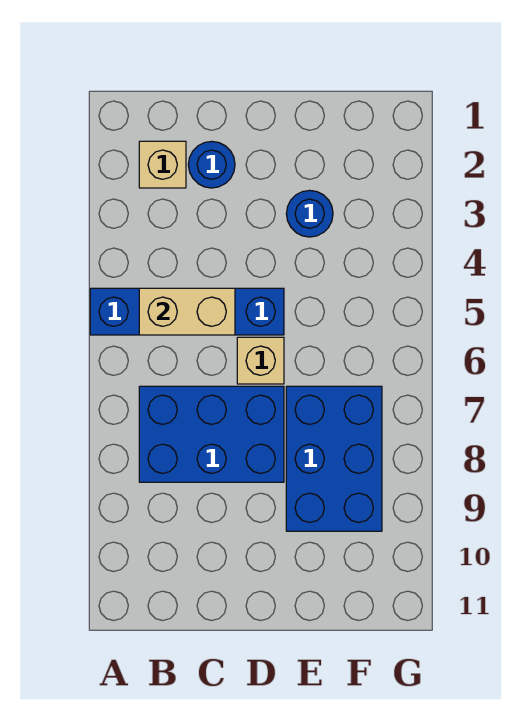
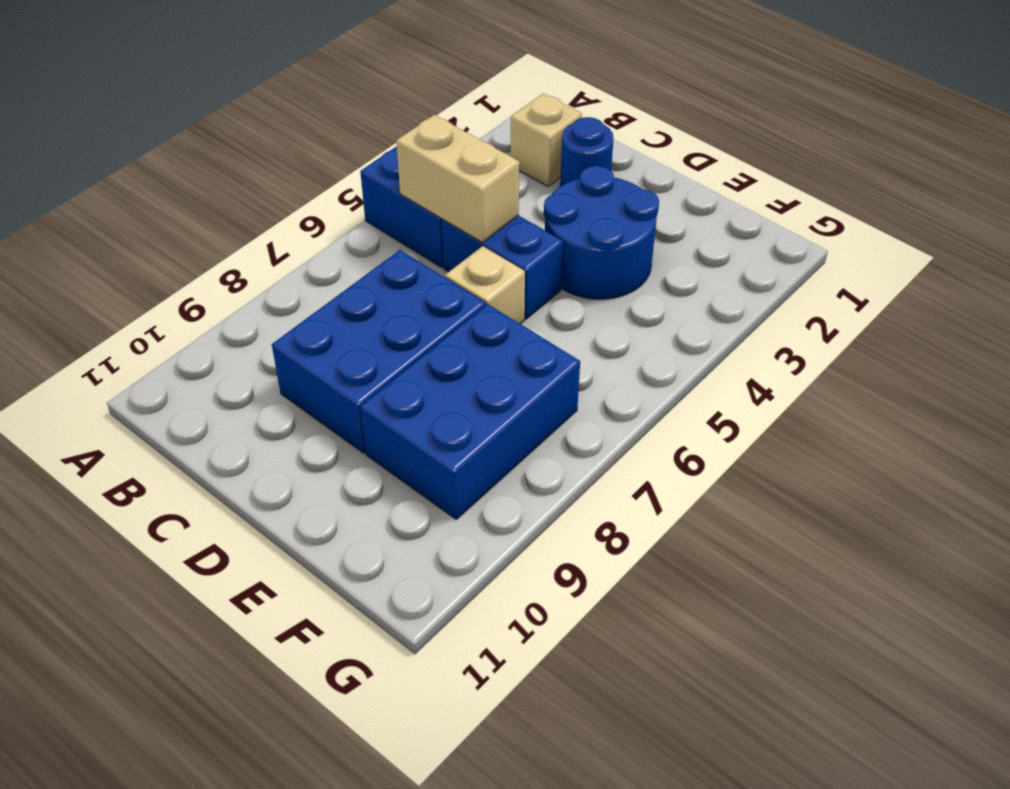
blue brick B7:D8 level 1 -> blue brick C7:D9 level 1
blue round brick E3 level 1 -> blue round brick D3:E4 level 1

